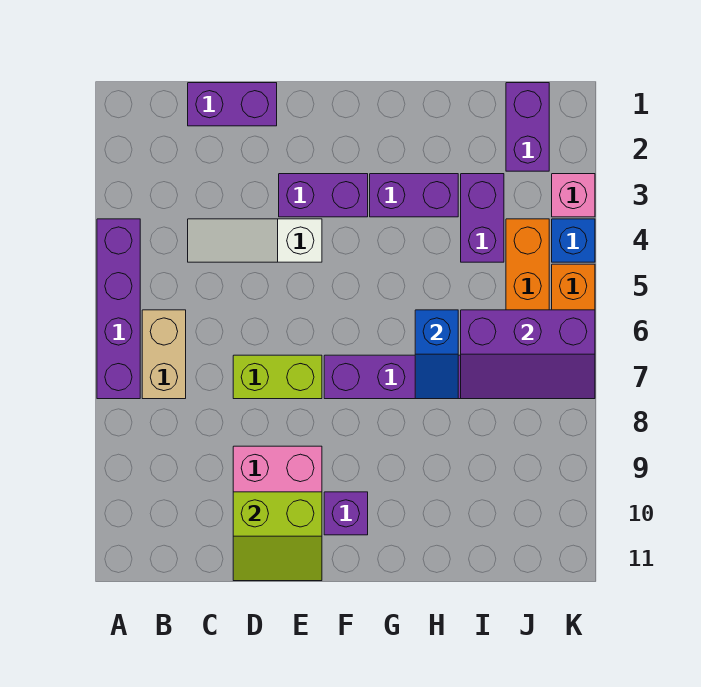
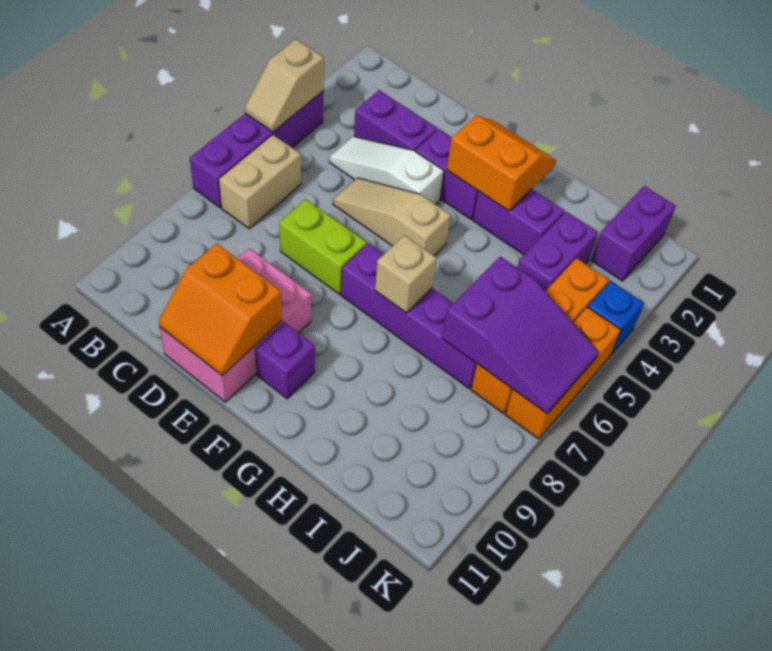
none -> tan slope A4:A5 level 2 top 4
purple brick C1:D1 level 1 -> purple brick C3:D3 level 1
none -> tan slope D5:F5 level 1 top F
lime slope D10:E11 level 2 top 10 -> orange slope D10:E11 level 2 top 10
none -> orange slope F2:G3 level 2 top 3
none -> tan brick G7 level 2
blue slope H6:H7 level 2 top 6 -> none
purple slope I6:K7 level 2 top 6 -> purple slope I6:K7 level 2 top I
pink brick K3 level 1 -> none

